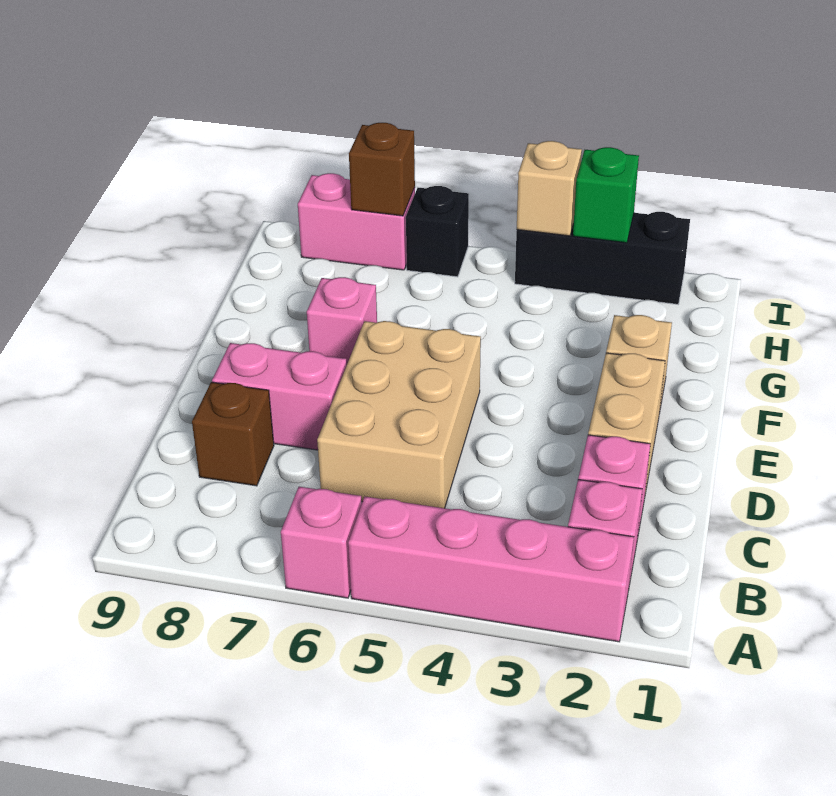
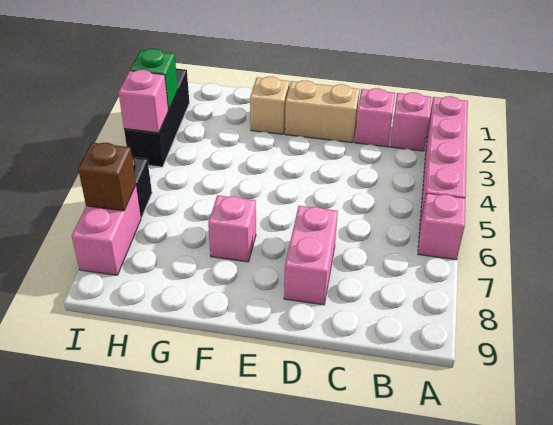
tan brick C5:E6 level 1 -> none
brown brick C8 level 1 -> none
tan brick I4 level 2 -> pink brick I4 level 2

